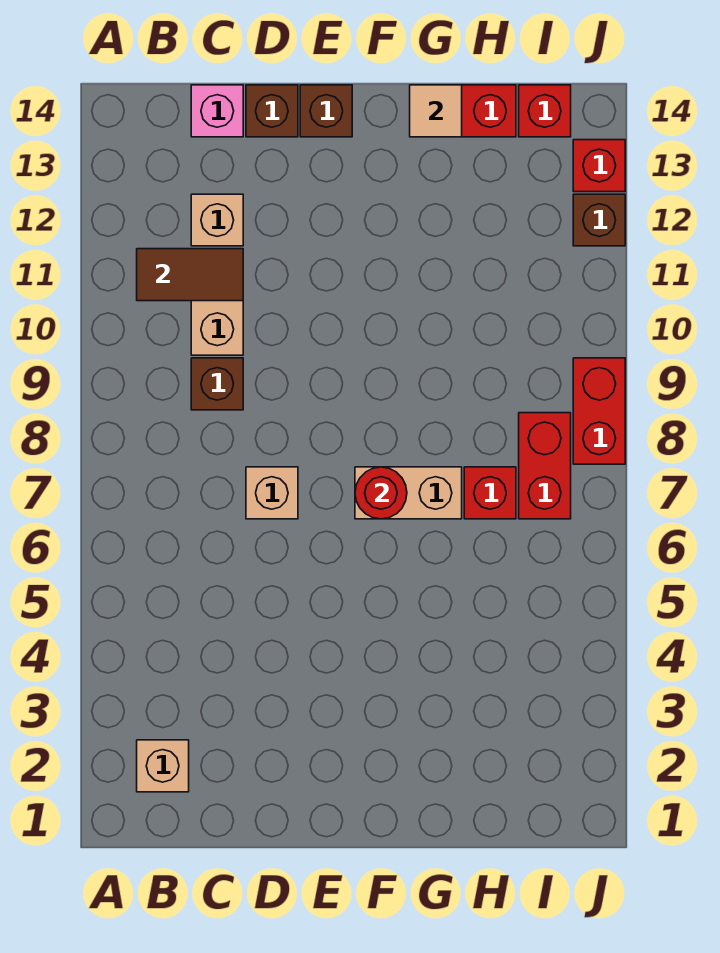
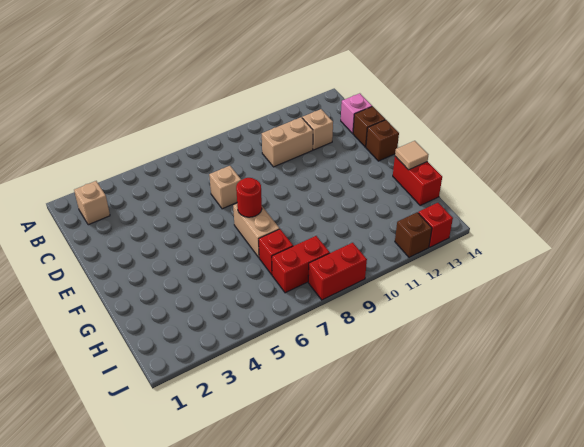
brown tile B11:C11 level 2 -> none
brown brick C9 level 1 -> none
red brick I14 level 1 -> none

